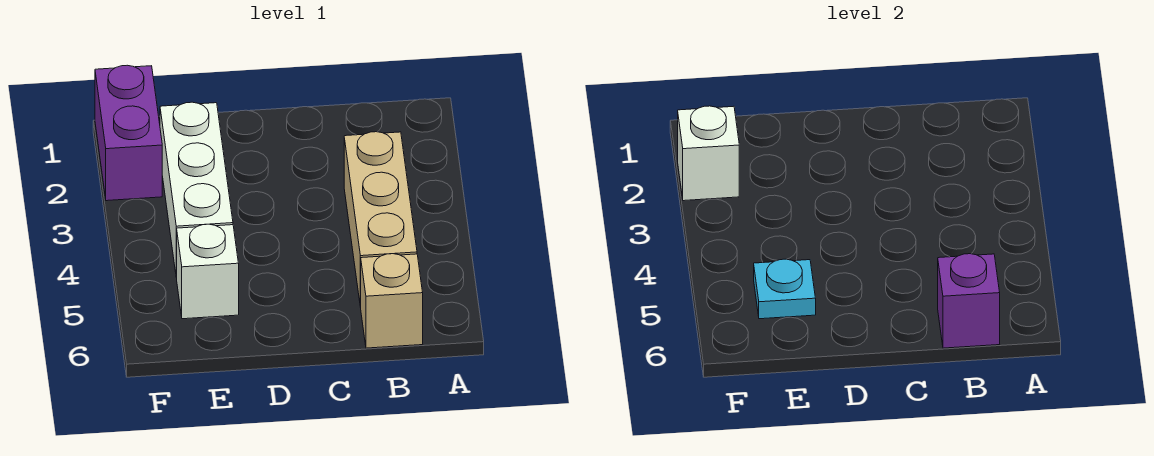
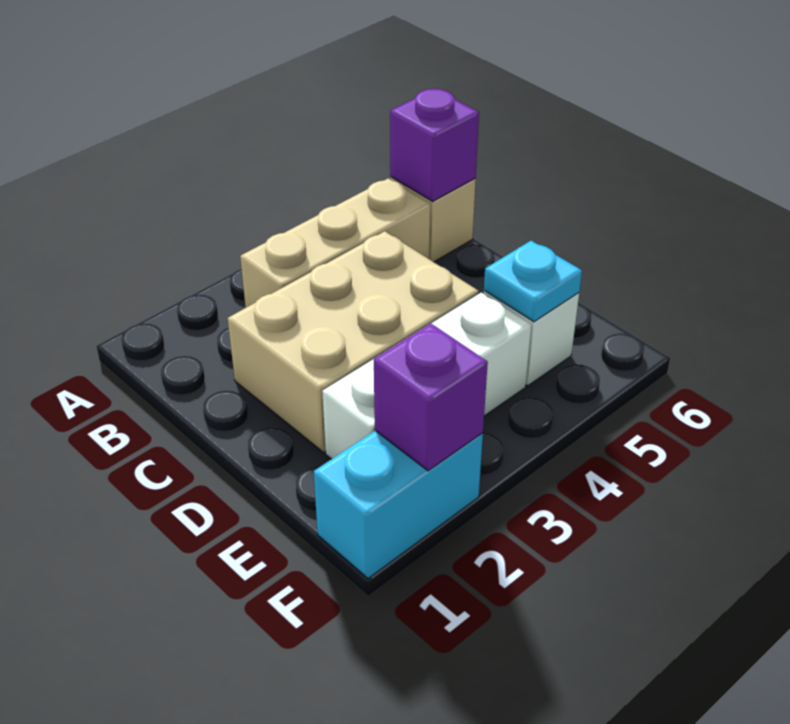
none -> tan brick C2:D4 level 1
purple brick F1:F2 level 1 -> cyan brick F1:F2 level 1
white brick F2 level 2 -> purple brick F2 level 2

